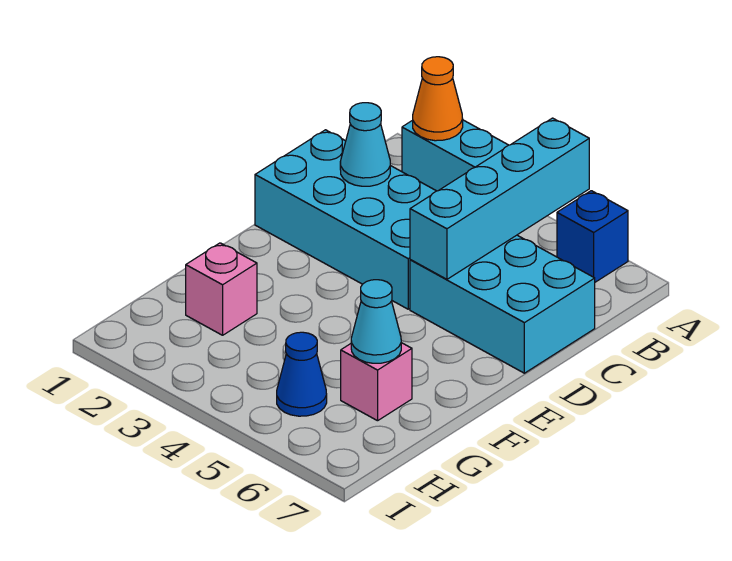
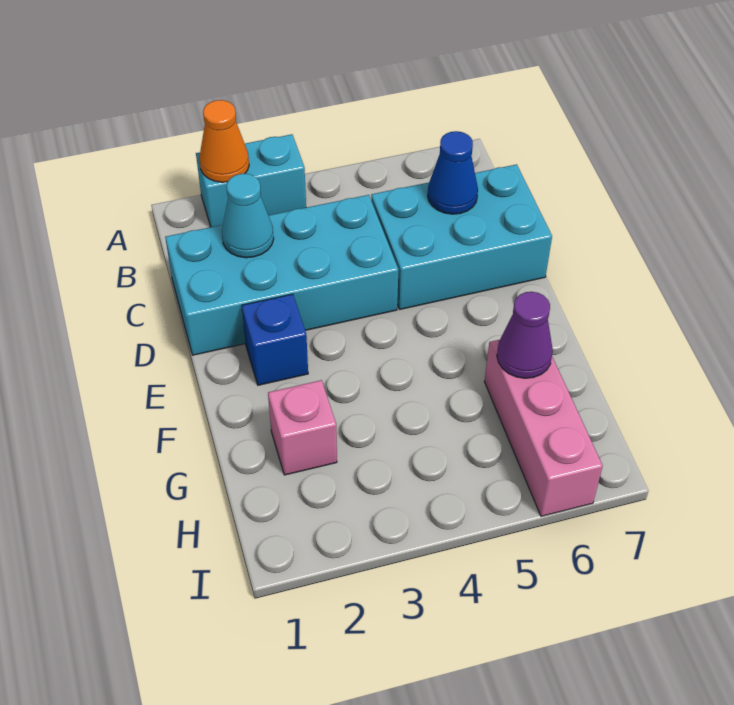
cyan brick A5:D5 level 2 -> none
blue brick A6 level 1 -> blue brick E2 level 1
pink brick G6 level 1 -> pink brick G6:I6 level 1
cyan cone G6 level 2 -> purple cone G6 level 2
blue cone H5 level 1 -> blue cone C6 level 2

